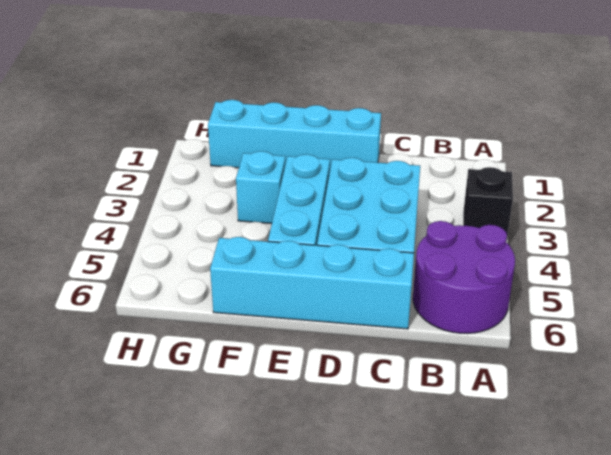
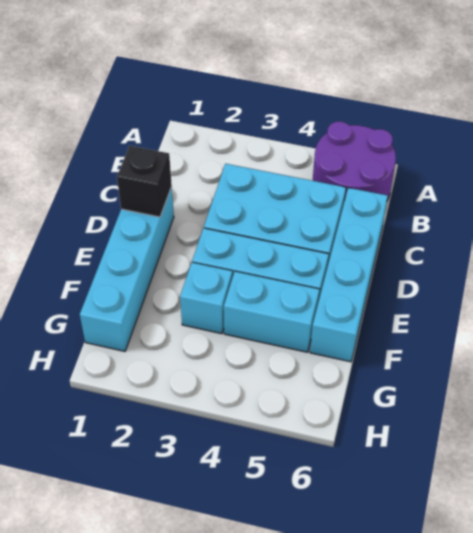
black brick A3 level 1 -> black brick D1 level 2
none -> cyan brick F4:F5 level 1

